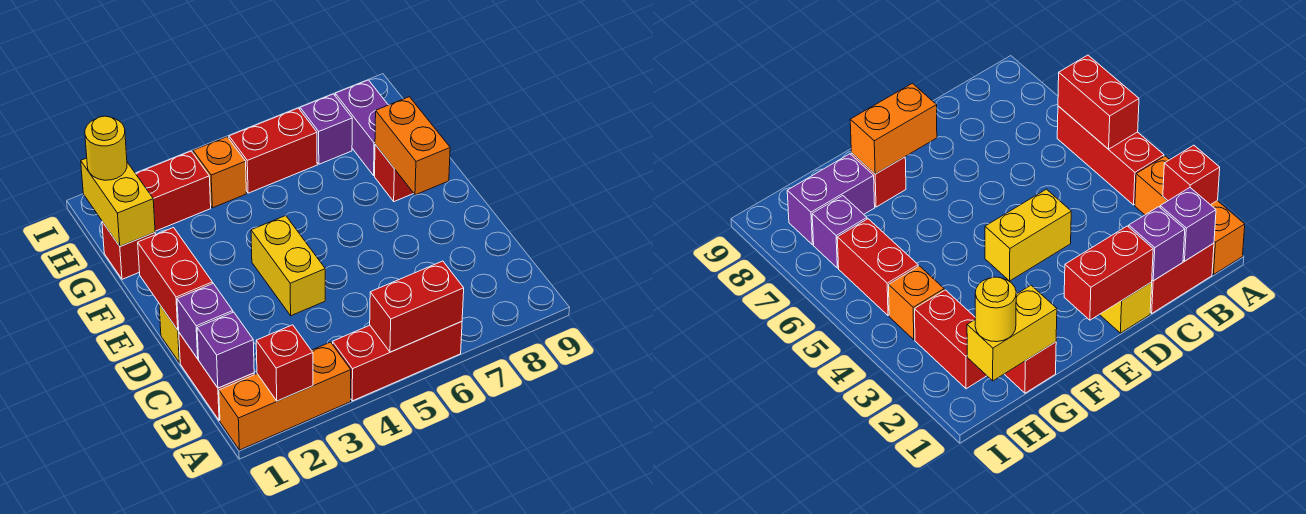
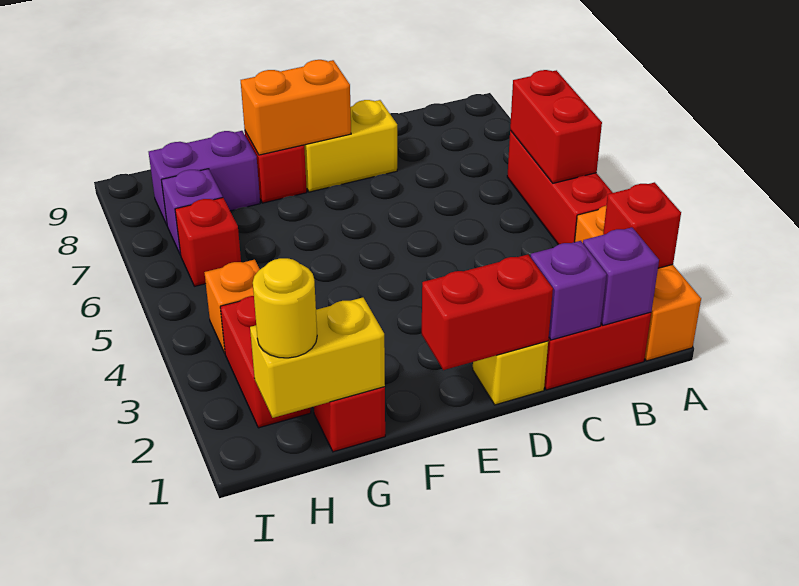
yellow brick D4:E4 level 1 -> yellow brick D8:E8 level 1
red brick H5:H6 level 1 -> red brick H6 level 1

